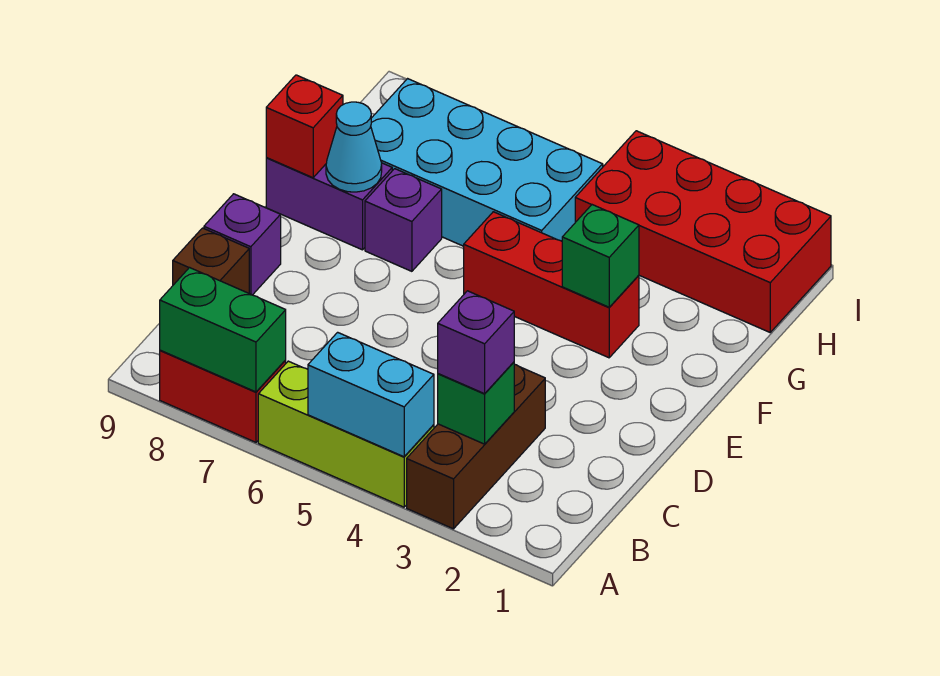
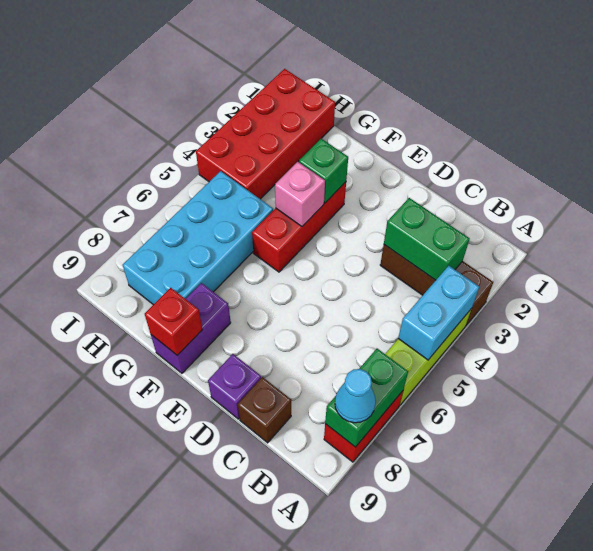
green brick B3 level 2 -> green brick B3:C3 level 2
purple brick B3 level 3 -> none
none -> pink brick F4 level 2
purple brick F7 level 1 -> none
cyan cone F8 level 2 -> cyan cone A8 level 3

